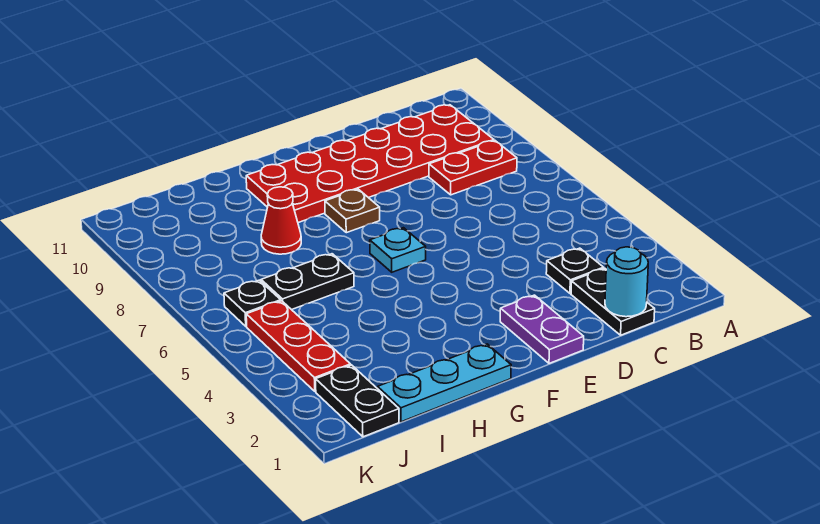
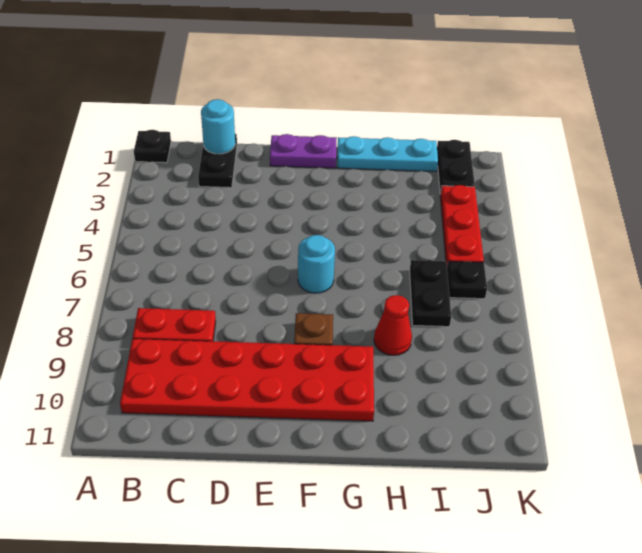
black plate C3 level 1 -> black plate A1 level 1
purple plate E1:E2 level 1 -> purple plate E1:F1 level 1
cyan plate F6 level 1 -> cyan round brick F6 level 1
black plate H6:I6 level 1 -> black plate I6:I7 level 1

